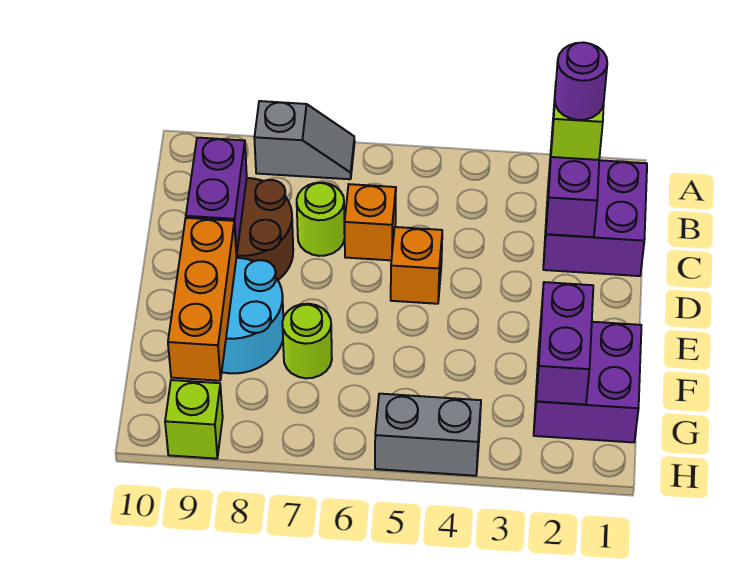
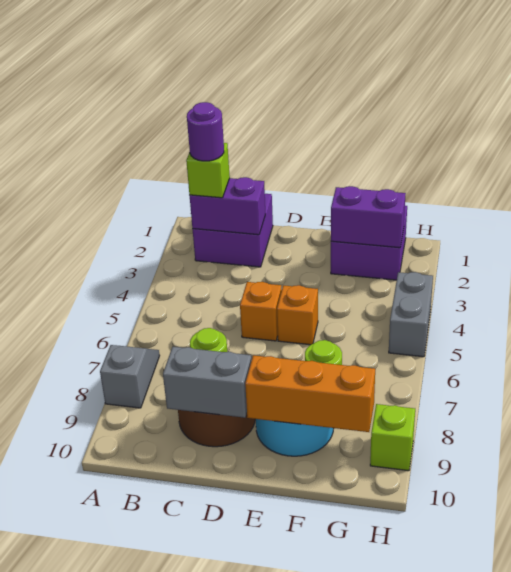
orange brick C6 level 1 -> orange brick E5 level 1
purple brick C9:D9 level 2 -> grey brick C9:D9 level 2

